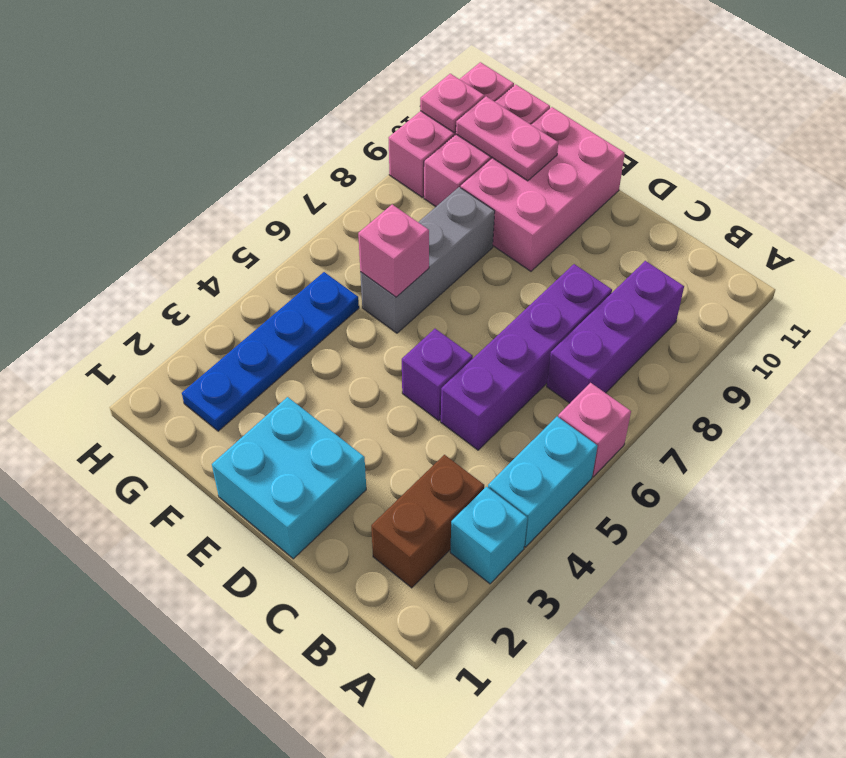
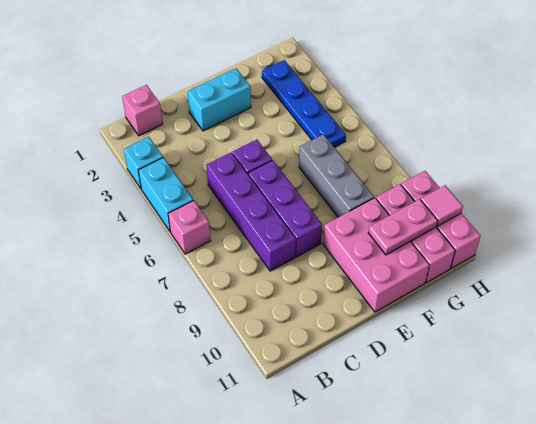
brown brick B2:B3 level 1 -> none
purple brick B7:B9 level 1 -> purple brick D6:D8 level 1
cyan brick D1:E2 level 1 -> cyan brick D2:E2 level 1
pink brick F6 level 2 -> pink brick B1 level 1
pink plate H10 level 2 -> pink tile H10 level 2

